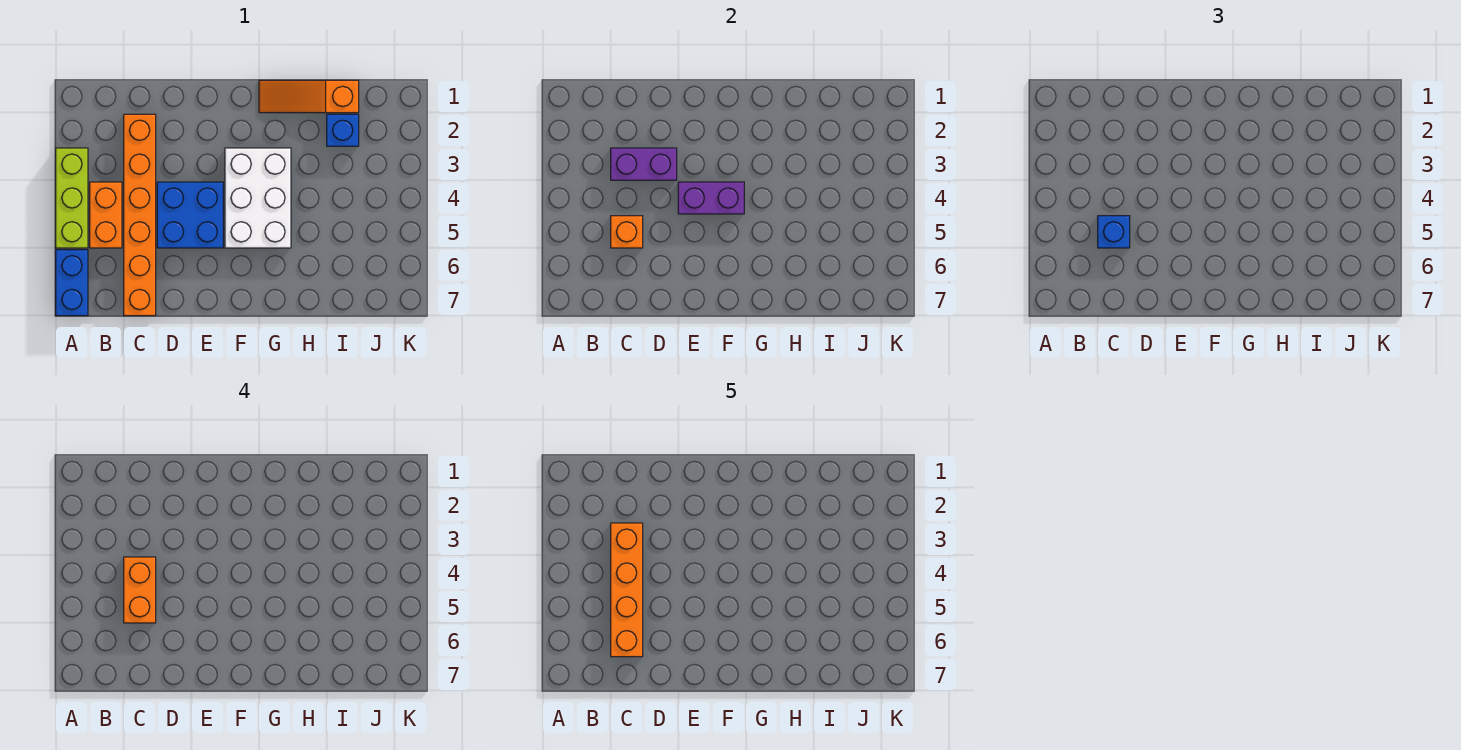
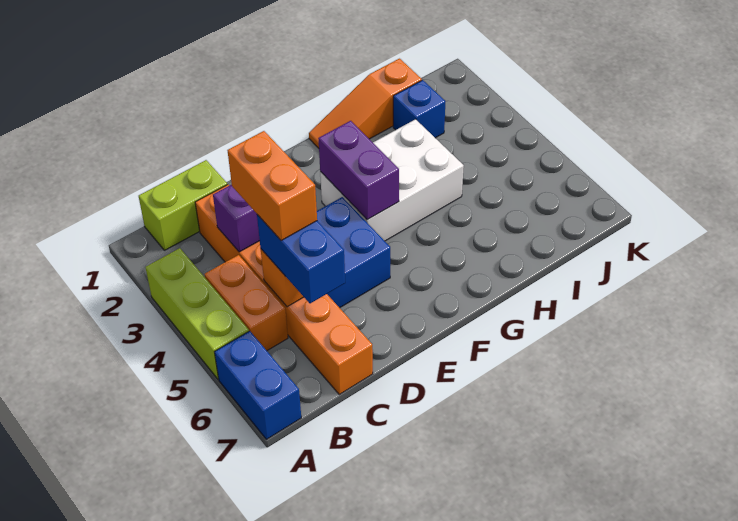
none -> lime brick B1:C1 level 1
orange brick C3:C6 level 5 -> none
blue brick C5 level 3 -> blue brick C5:C6 level 3
purple brick E4:F4 level 2 -> purple brick F3:F4 level 2
white brick F3:G5 level 1 -> white brick F3:H4 level 1

